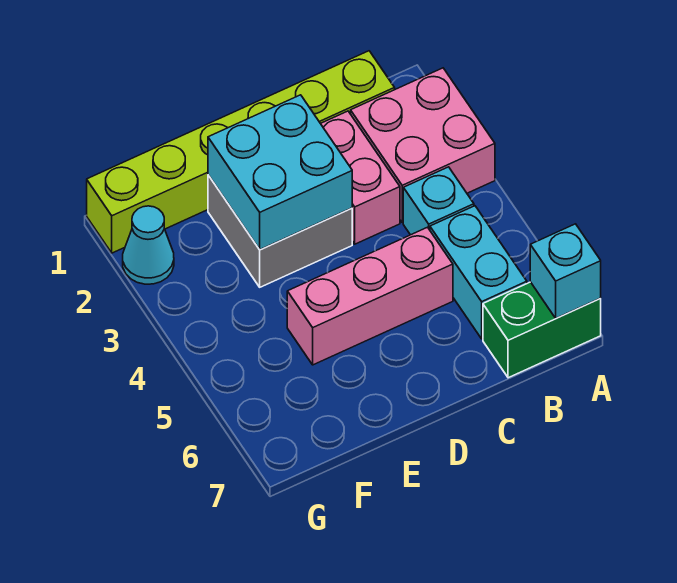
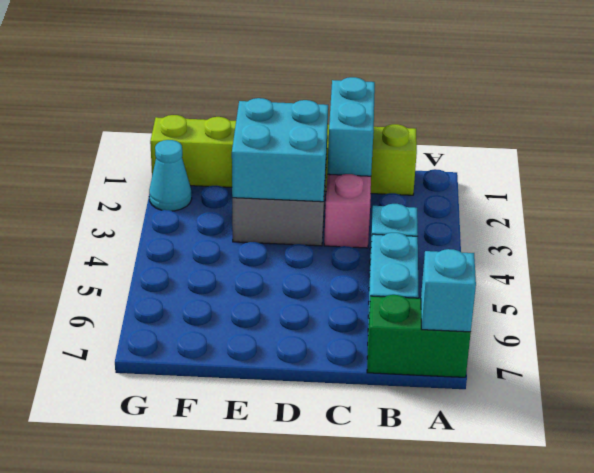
pink brick A2:B3 level 1 -> none
none -> cyan brick C1:C2 level 2
pink brick C5:E5 level 1 -> none

